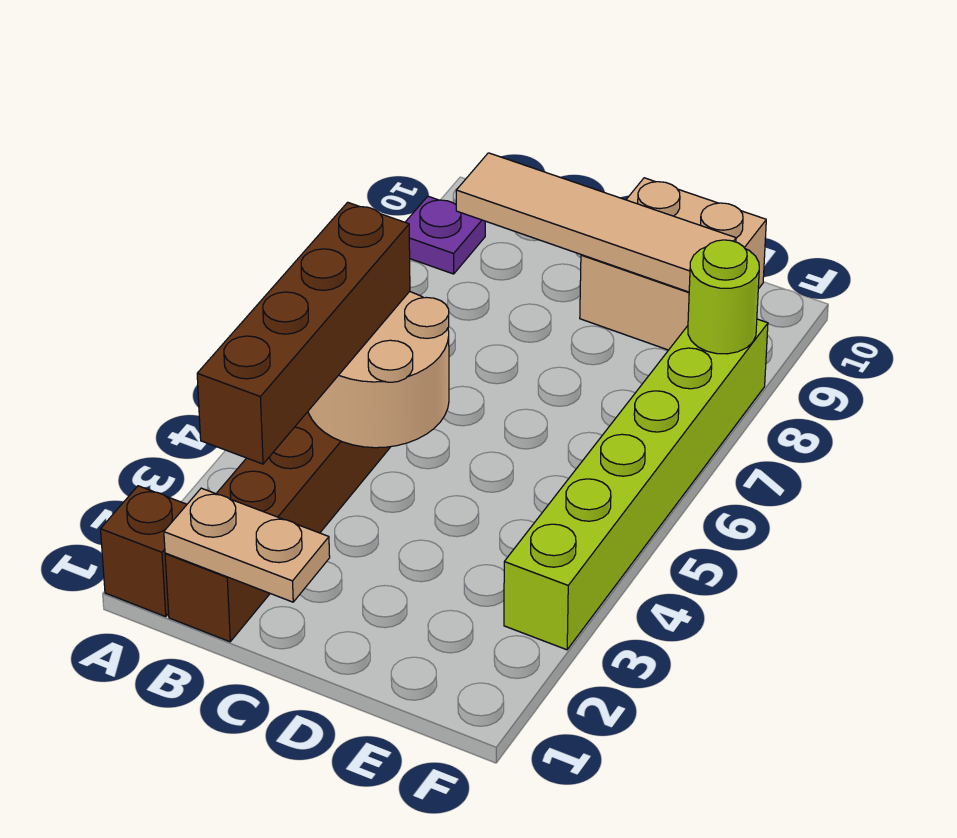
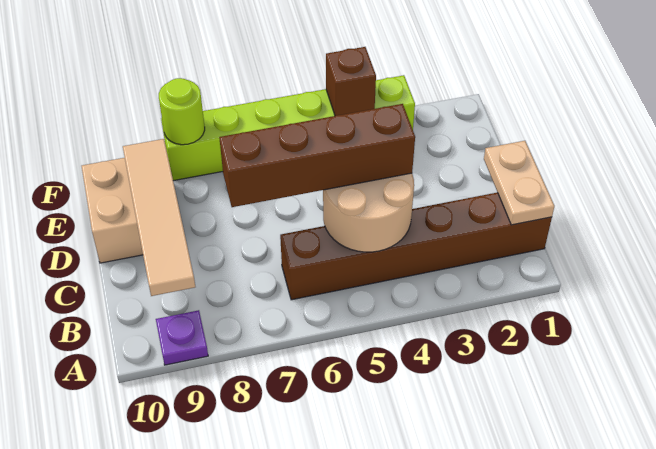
brown brick A1 level 1 -> brown brick F4 level 2
brown brick B2:B5 level 3 -> brown brick C4:C7 level 3

